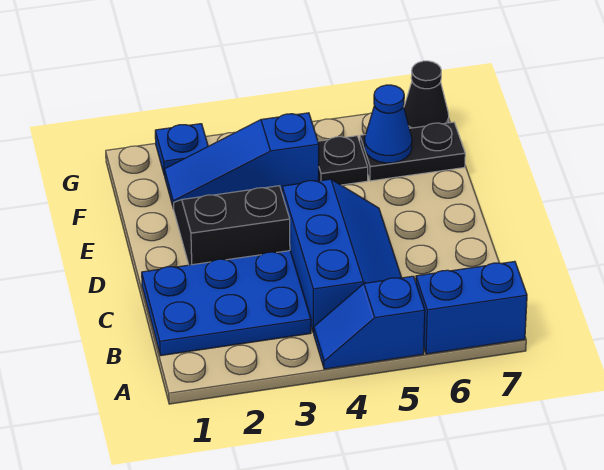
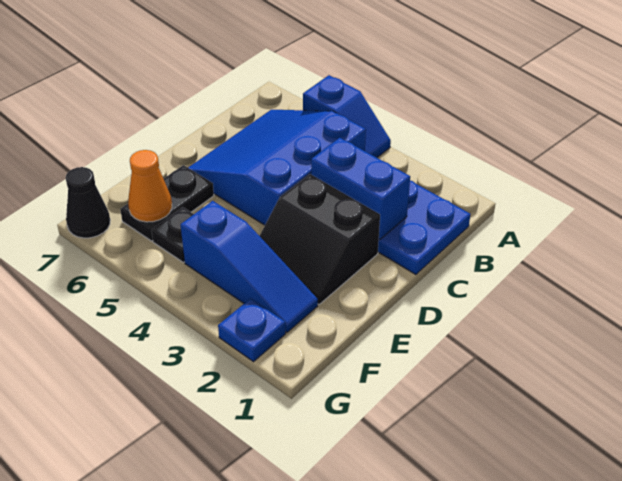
blue brick A6:A7 level 1 -> blue brick C2:C3 level 2
blue slope B4:D5 level 1 top 4 -> blue slope B4:D6 level 1 top 4
black plate F6:F7 level 1 -> black plate E6:F6 level 1
blue cone F6 level 2 -> orange cone F6 level 2

